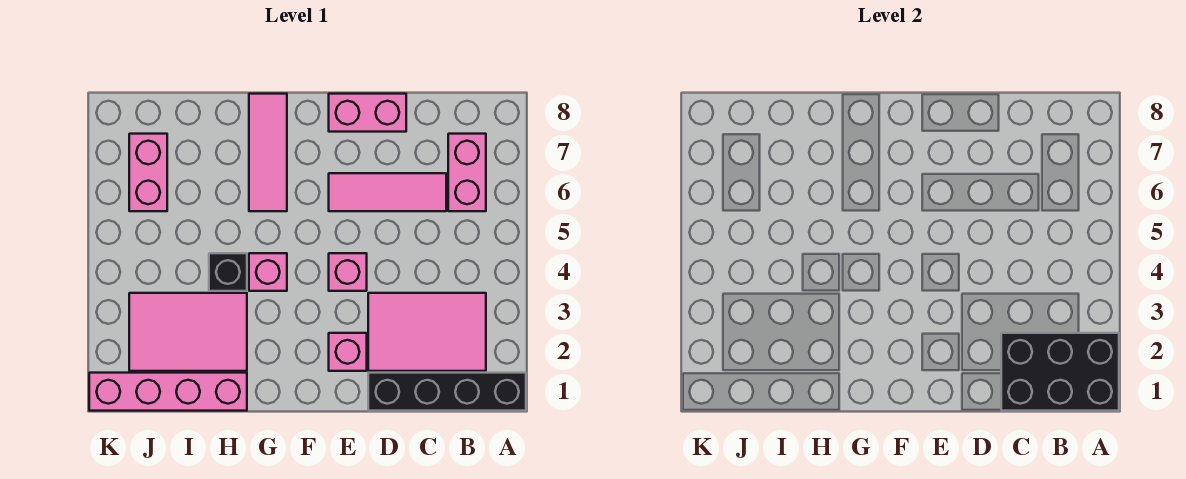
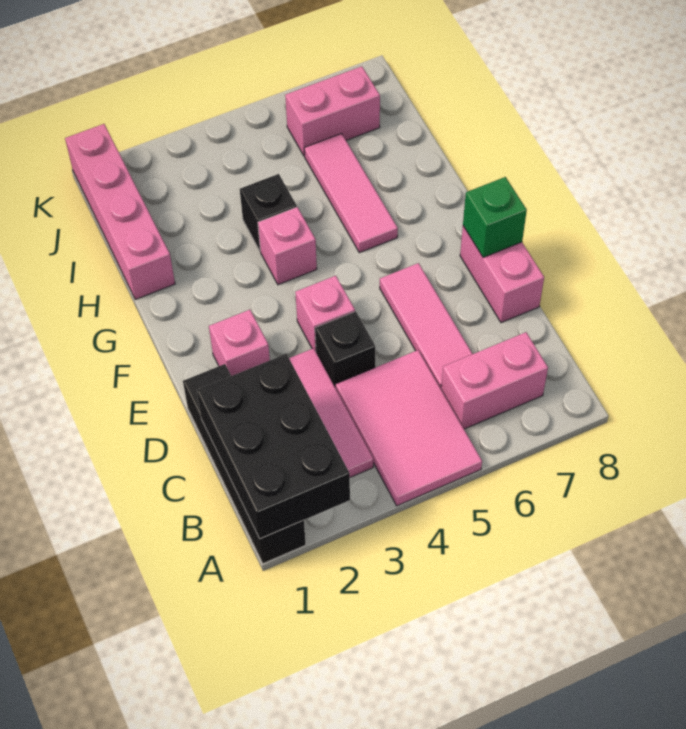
none -> black brick D4 level 1
none -> green brick E8 level 2
pink tile G6:G8 level 1 -> pink tile G6:I6 level 1
pink tile H2:J3 level 1 -> pink tile A4:C5 level 1

